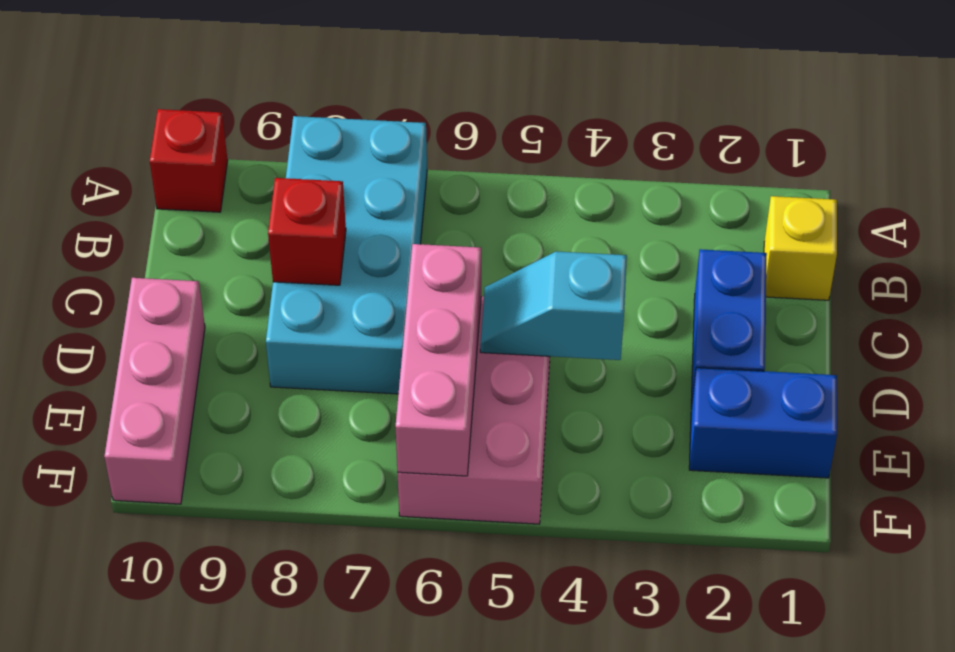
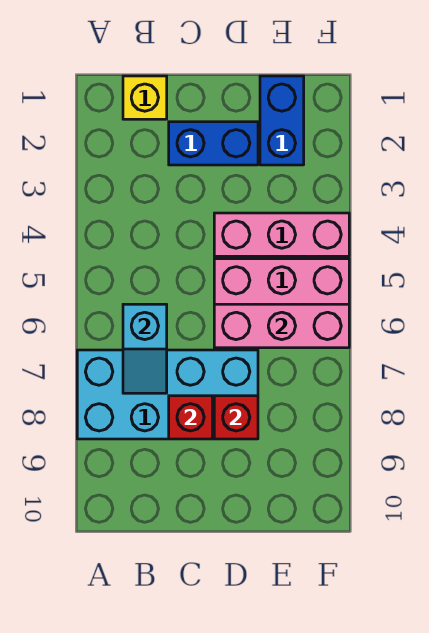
red brick A10 level 1 -> red brick D8 level 2
cyan slope D4:D5 level 2 top 4 -> cyan slope B6:B7 level 2 top 6
pink brick D10:F10 level 1 -> pink brick D4:F4 level 1

